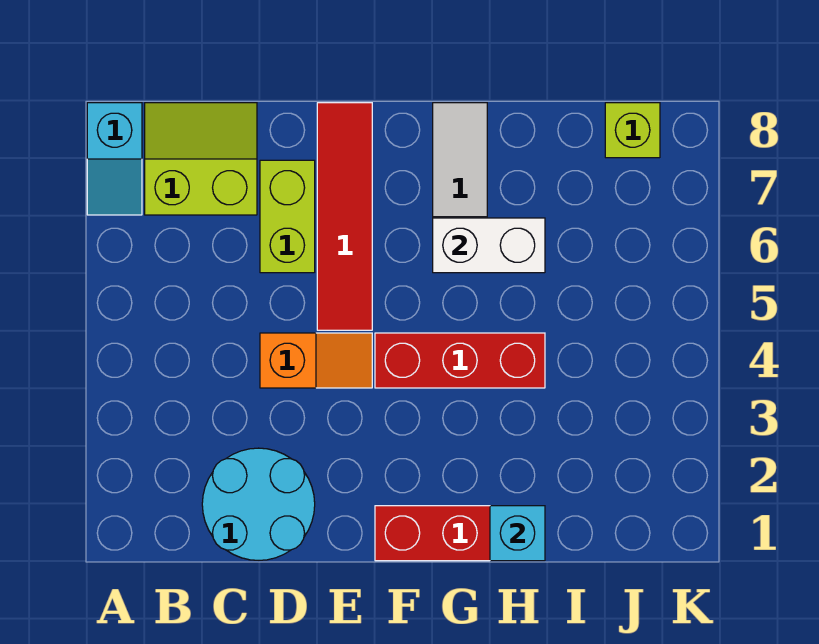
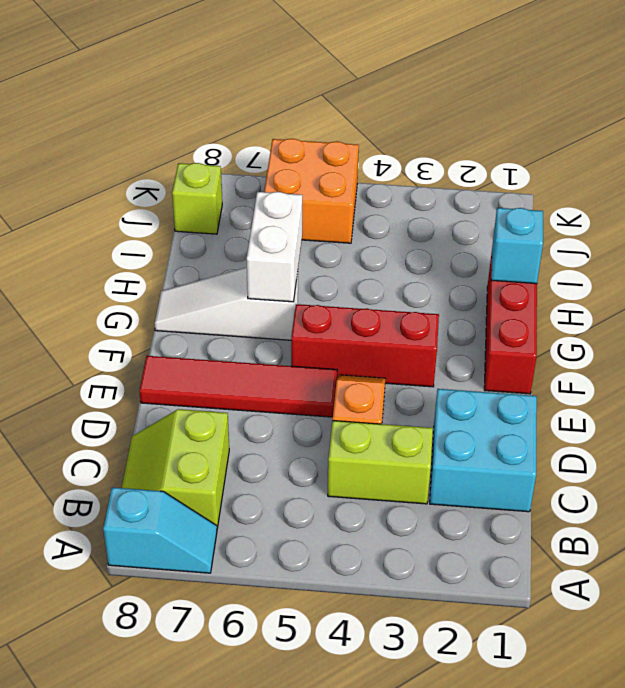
cyan round brick C1:D2 level 1 -> cyan brick C1:D2 level 1
lime brick D6:D7 level 1 -> lime brick C3:C4 level 1
red brick F4:H4 level 1 -> red brick F3:F5 level 1
none -> orange brick J5:K6 level 1

